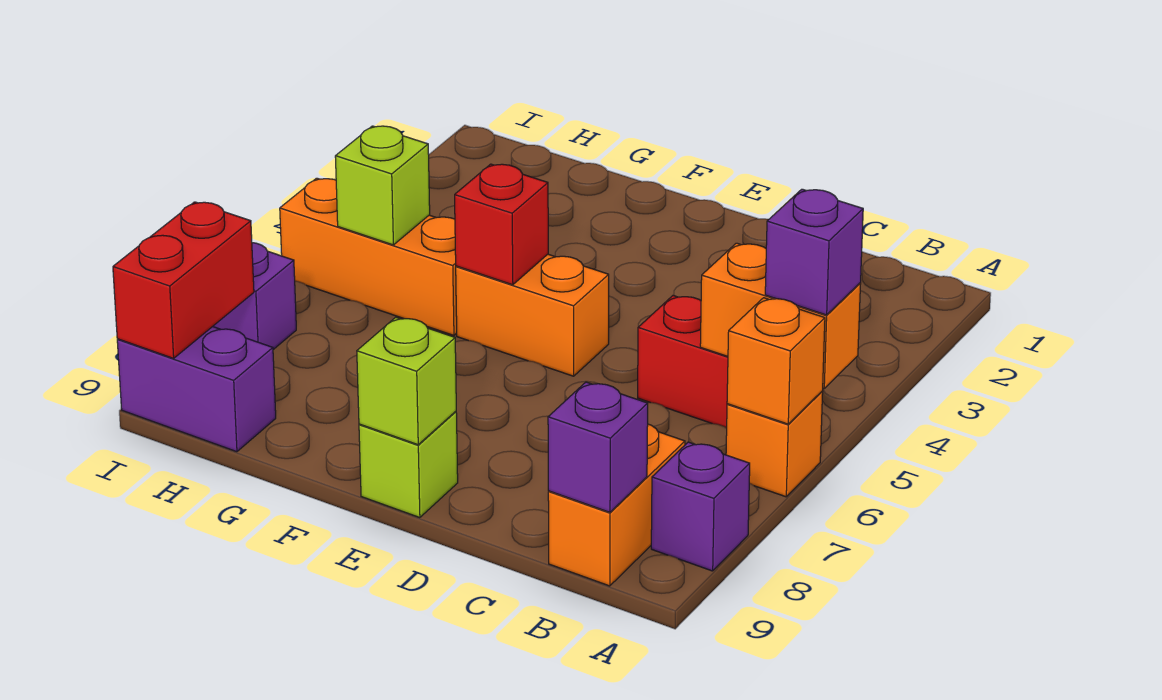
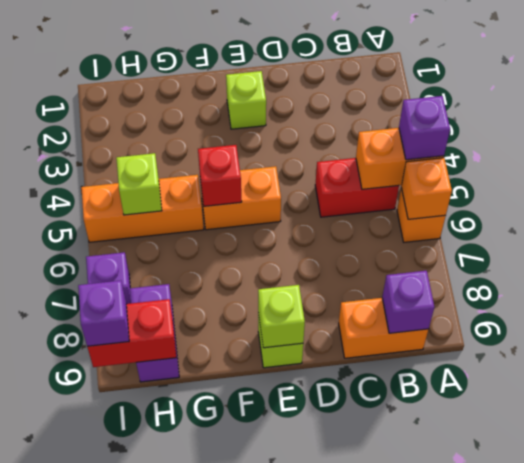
purple brick A8 level 1 -> purple brick I9 level 3
orange brick B8:B9 level 1 -> orange brick B9:C9 level 1
none -> lime brick E2 level 1
purple brick H9:I9 level 1 -> purple brick H8:H9 level 1
red brick I8:I9 level 2 -> red brick H9:I9 level 2

